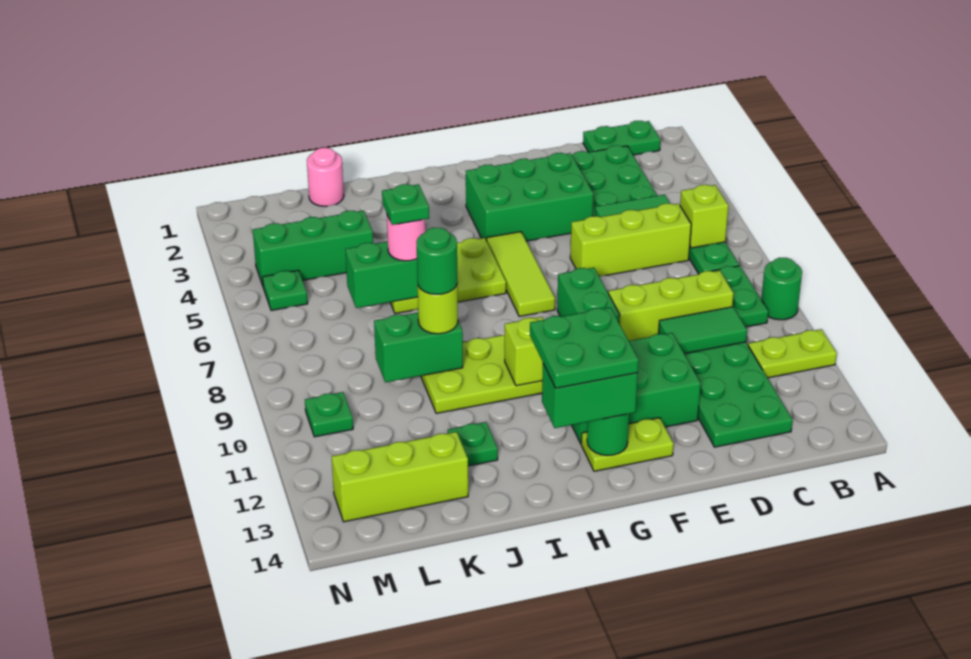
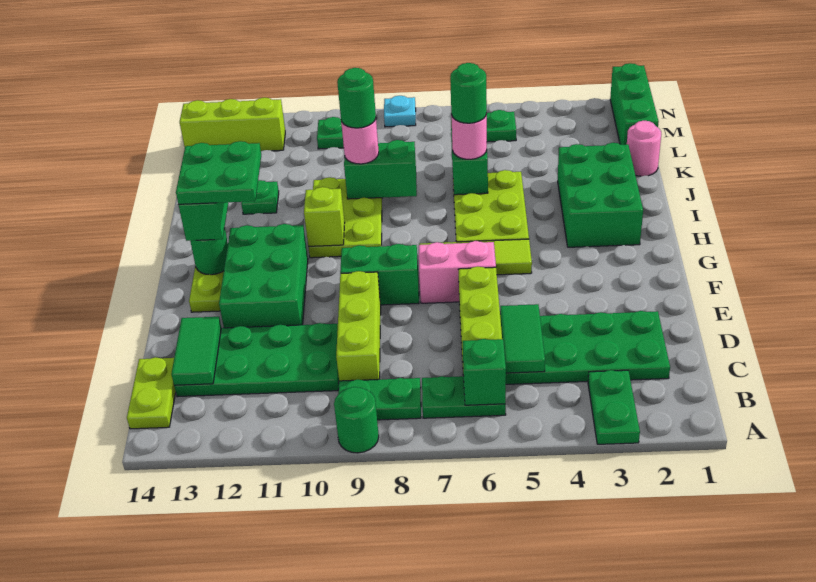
lime plate A11:B11 level 1 -> lime plate B14:C14 level 1
green plate B1:C1 level 1 -> green plate A3:B3 level 1
lime brick B6 level 2 -> green brick B6 level 2
green tile C10:D10 level 2 -> green tile C13:D13 level 2
green brick E3:G4 level 1 -> green brick H2:J3 level 1
none -> pink brick F6:F7 level 1
green plate J6 level 4 -> green round brick J6 level 4
green brick J9:K9 level 2 -> green brick J8:J9 level 2
lime round brick J9 level 3 -> pink round brick J9 level 3
green brick K4:M4 level 1 -> green brick L1:N1 level 1
lime brick K13:M13 level 1 -> lime brick M12:M14 level 1
none -> cyan plate N8 level 1

